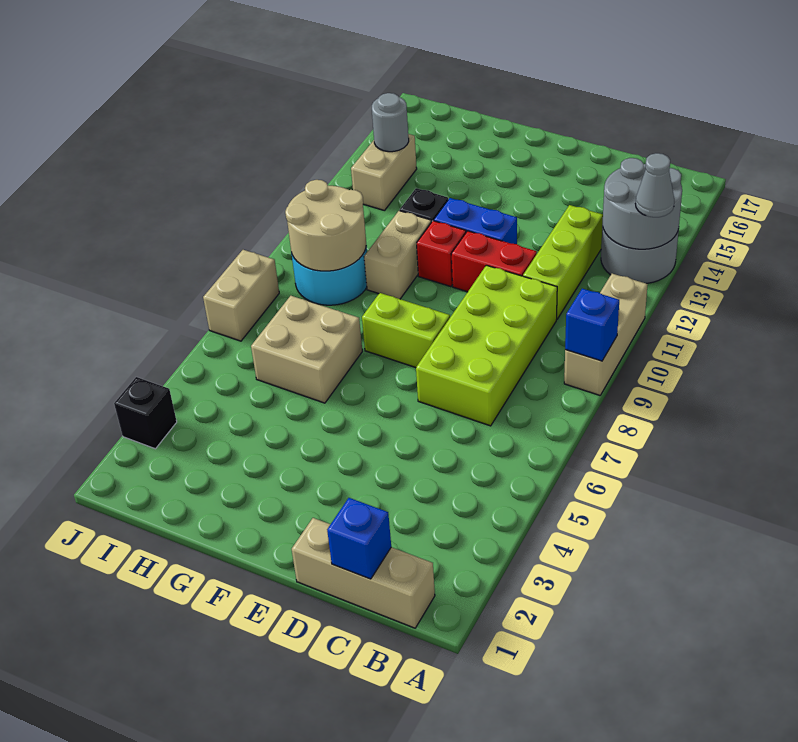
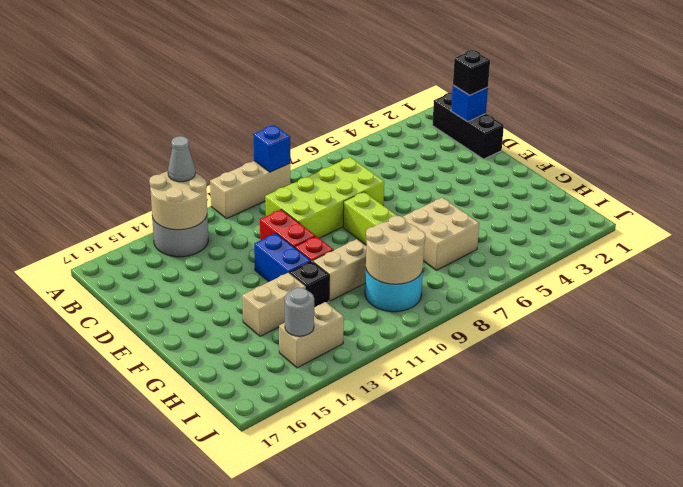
grey round brick A13:B14 level 2 -> tan round brick A13:B14 level 2
tan brick B1:D1 level 1 -> black brick B1:D1 level 1
lime brick C11:C13 level 1 -> none
black brick J3 level 1 -> black brick C1 level 3
tan brick J7:J8 level 1 -> tan brick G13:G14 level 1

